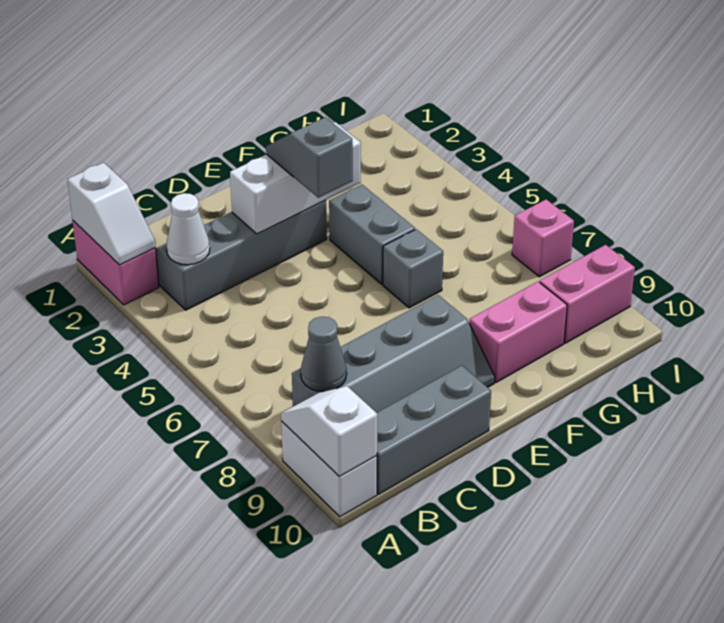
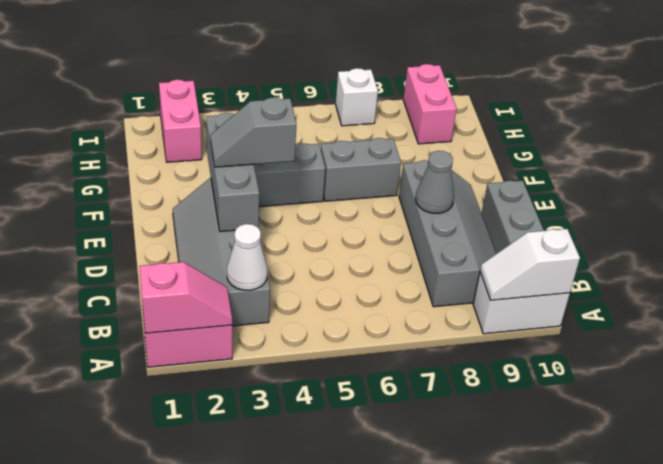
white slope A1:A2 level 2 top 1 -> pink slope A1:A2 level 2 top 1
grey cone B8 level 2 -> grey cone D8 level 2
white brick D3:F3 level 2 -> grey brick D3:F3 level 2
grey brick F6 level 1 -> grey brick F6:F7 level 1
pink brick F9:G9 level 1 -> pink brick H2:I2 level 1
pink brick I7 level 1 -> white brick I7 level 1

